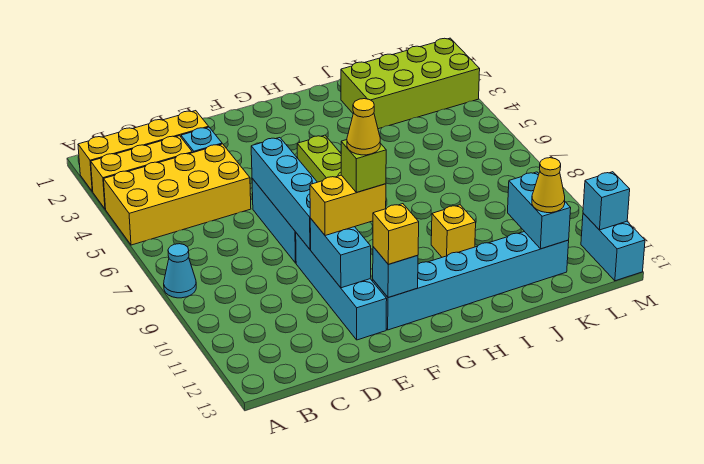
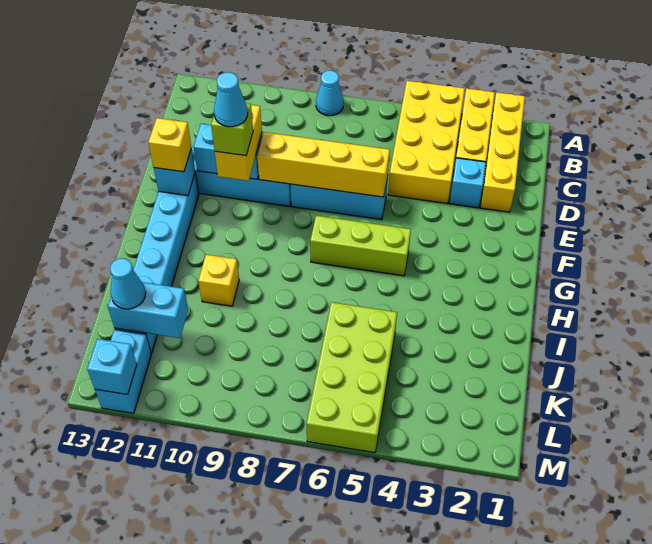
cyan brick E6:E9 level 2 -> yellow brick E6:E9 level 2
yellow cone F10 level 5 -> cyan cone F10 level 5
lime brick J2:M3 level 1 -> lime brick J5:M6 level 1
yellow cone K12 level 3 -> cyan cone K12 level 3
cyan brick M12:M13 level 1 -> cyan brick L12:M12 level 1

